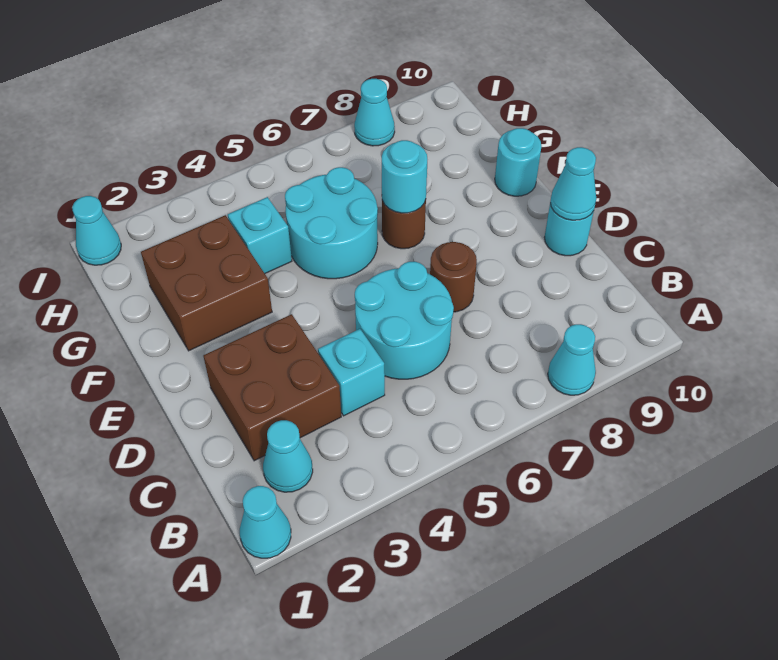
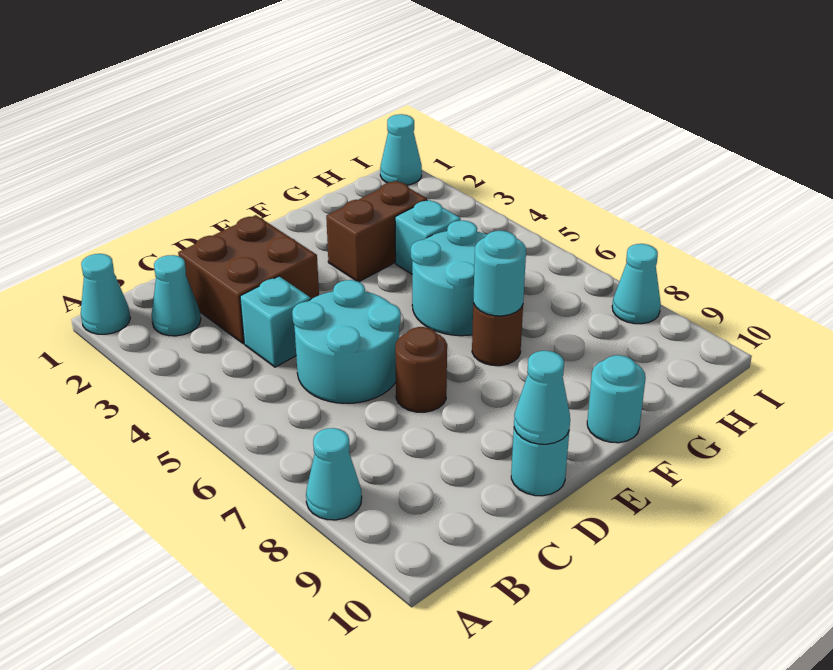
brown brick F2:G3 level 1 -> brown brick F3:G3 level 1

